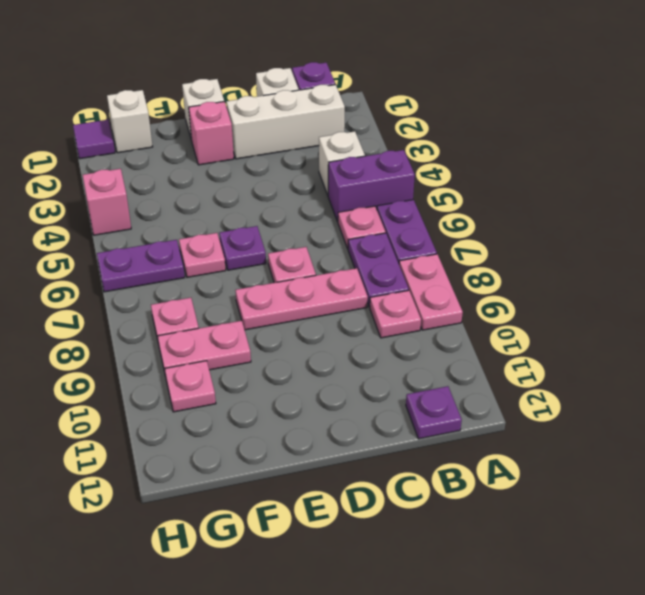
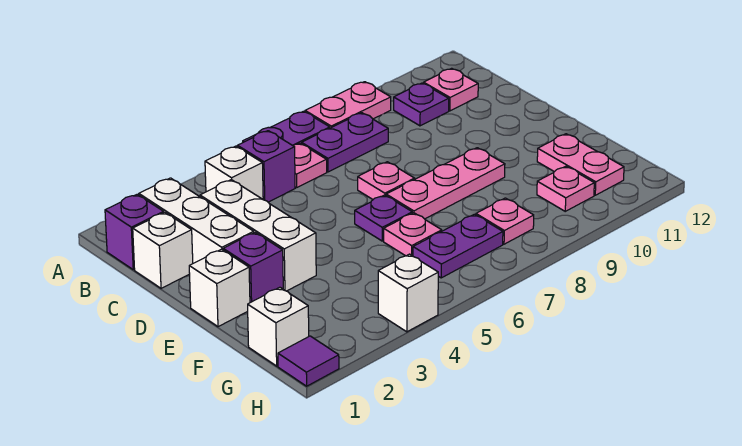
purple brick A5:B5 level 1 -> purple brick B5 level 1
pink plate B9 level 1 -> pink plate B11 level 1
purple plate B12 level 1 -> purple plate B10 level 1
none -> white brick C3:E3 level 1
pink plate C8:E8 level 1 -> pink plate E7:E9 level 1
pink brick E2 level 1 -> purple brick E2 level 1
pink plate F9:G9 level 1 -> pink plate F11:G11 level 1
purple plate G6:H6 level 1 -> purple plate G6:G7 level 1
pink brick H4 level 1 -> white brick H4 level 1

